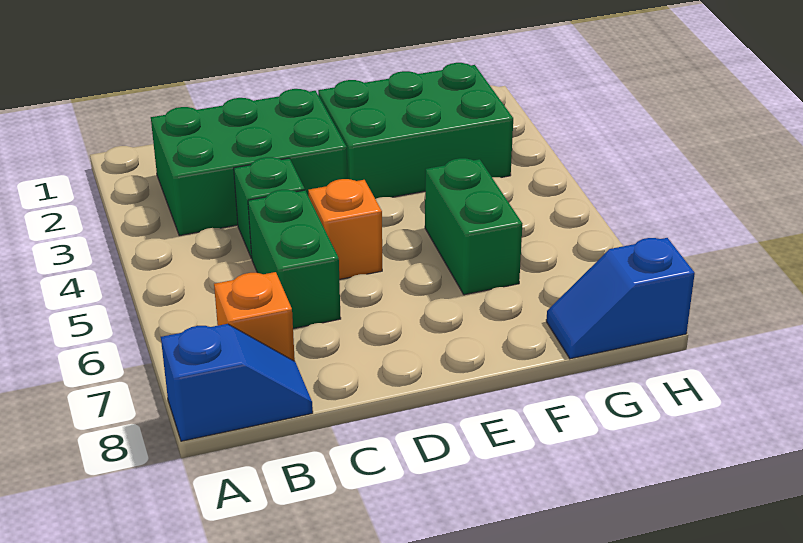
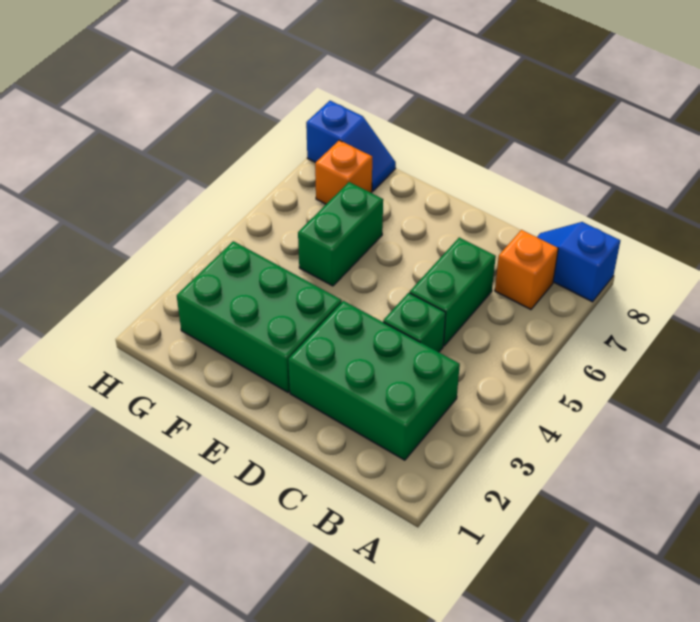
orange brick D5 level 1 -> orange brick G7 level 1

